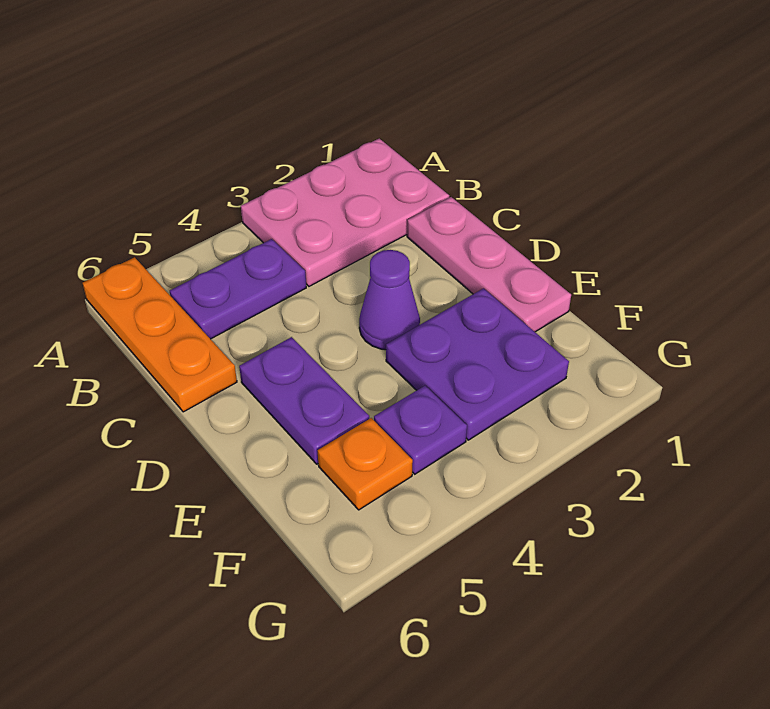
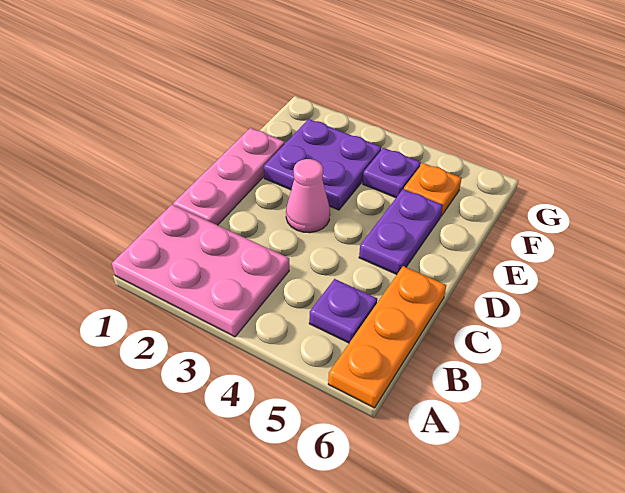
purple plate B4:B5 level 1 -> purple plate B5 level 1
purple cone D3 level 1 -> pink cone D3 level 1

